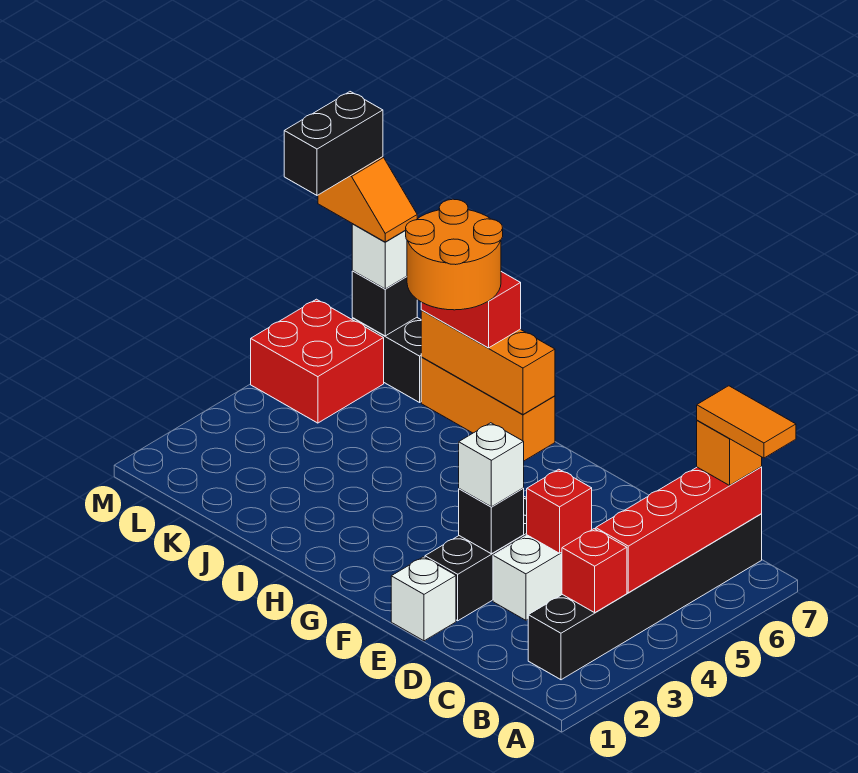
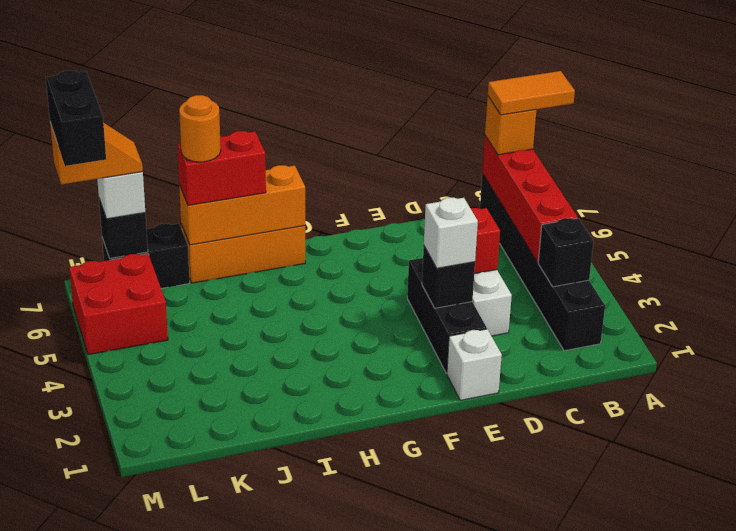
red brick B3 level 2 -> black brick B3 level 2
orange round brick I6:J7 level 4 -> orange round brick J7 level 4

